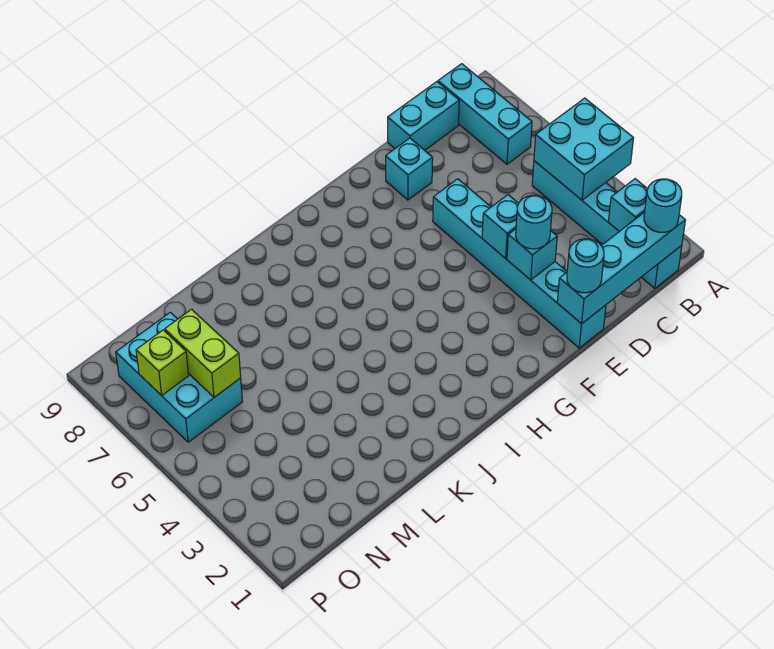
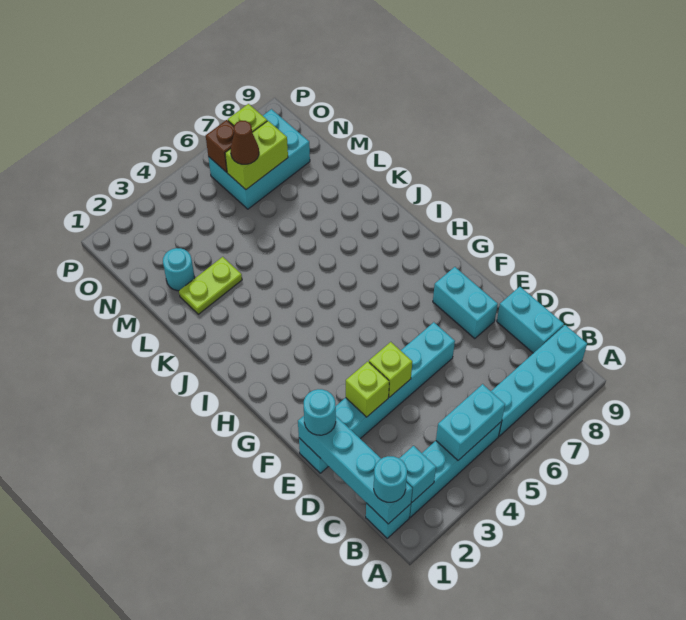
cyan brick A4:B5 level 2 -> cyan brick B4:B5 level 2
cyan brick B7:B9 level 1 -> cyan brick B6:B9 level 1
cyan brick E3 level 2 -> lime brick E3 level 2
cyan round brick E3 level 3 -> cyan round brick M2 level 1
cyan brick E4 level 2 -> lime brick E4 level 2
cyan brick E8 level 1 -> cyan brick E8:F8 level 1
none -> lime plate L2:L3 level 1
none -> brown cone N6 level 3
none -> brown brick O6 level 2

